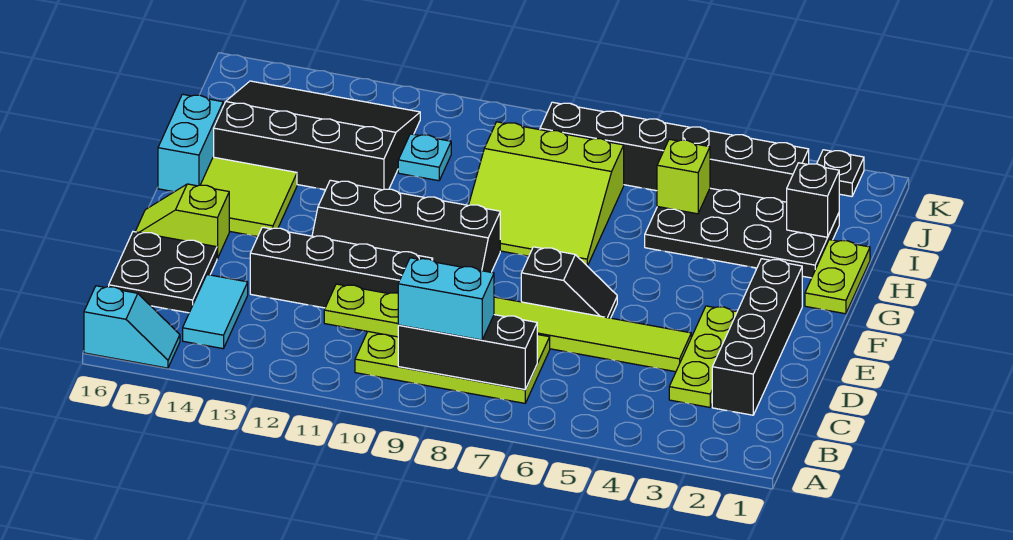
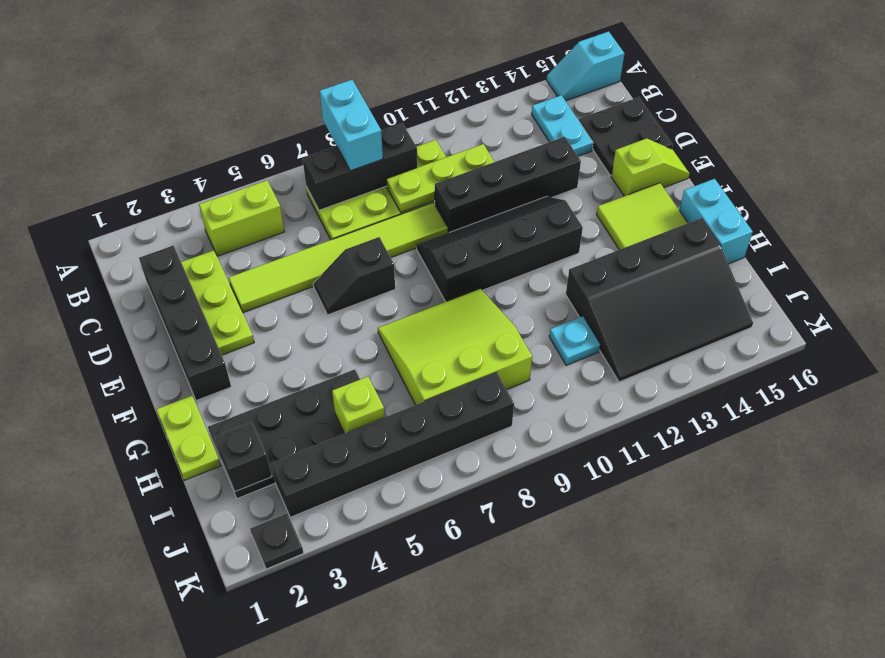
none -> lime brick B4:B5 level 1
cyan brick B8:B9 level 3 -> cyan brick A8:B8 level 3
cyan tile B14:C14 level 1 -> cyan plate B14:C14 level 1

